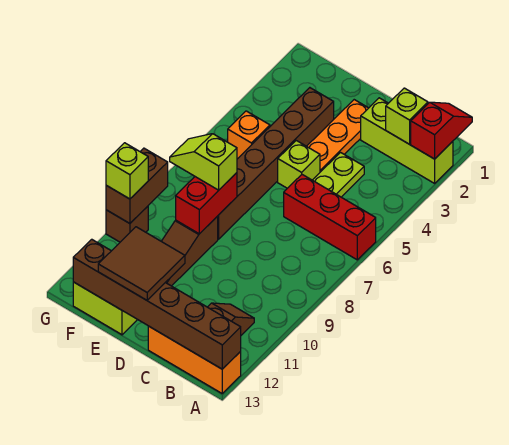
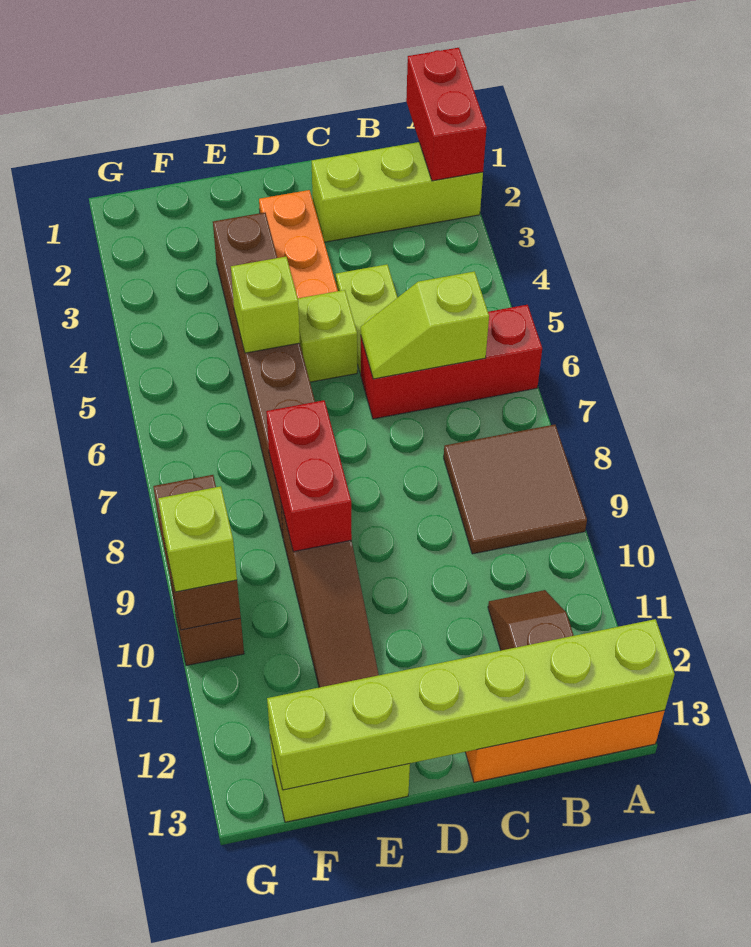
red slope A1:A2 level 2 top 2 -> red brick A1:A2 level 2
brown brick A13:F13 level 2 -> lime brick A13:F13 level 2
lime brick B2 level 2 -> lime brick E5 level 2
brown tile D12:E13 level 3 -> brown tile A8:B9 level 1
lime slope E8:F8 level 3 top E -> lime slope B6:C6 level 2 top B
orange brick F5 level 1 -> none

